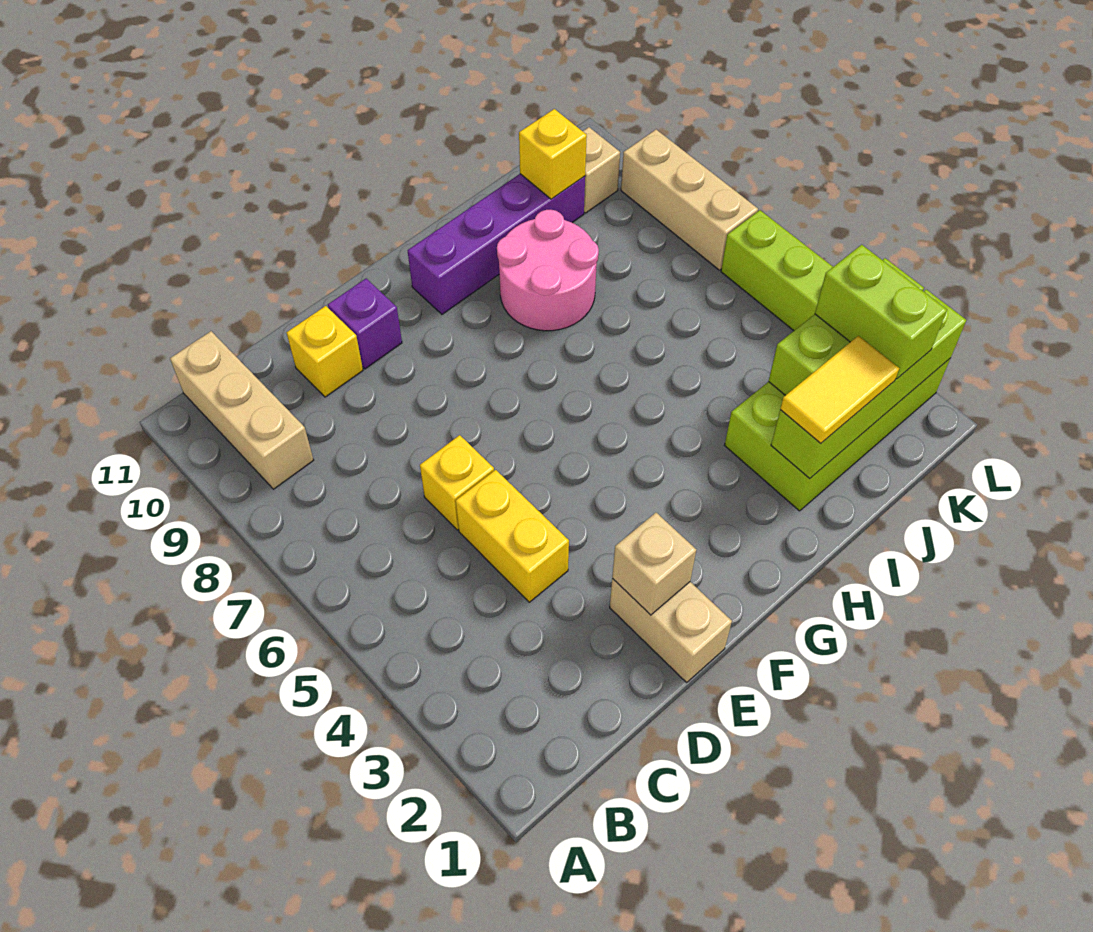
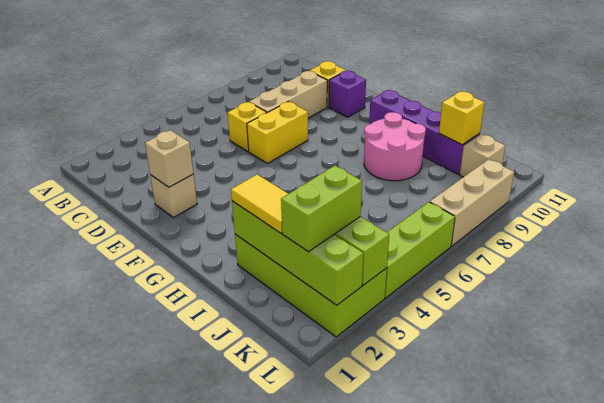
tan brick B9:B11 level 1 -> tan brick D7:D9 level 1
yellow brick D4:D5 level 1 -> yellow brick E6:E7 level 1
tan brick E1:E2 level 1 -> tan brick E2 level 1

